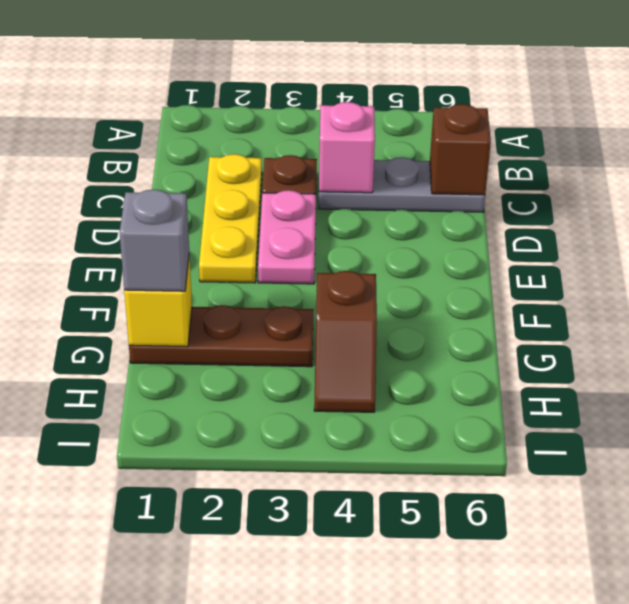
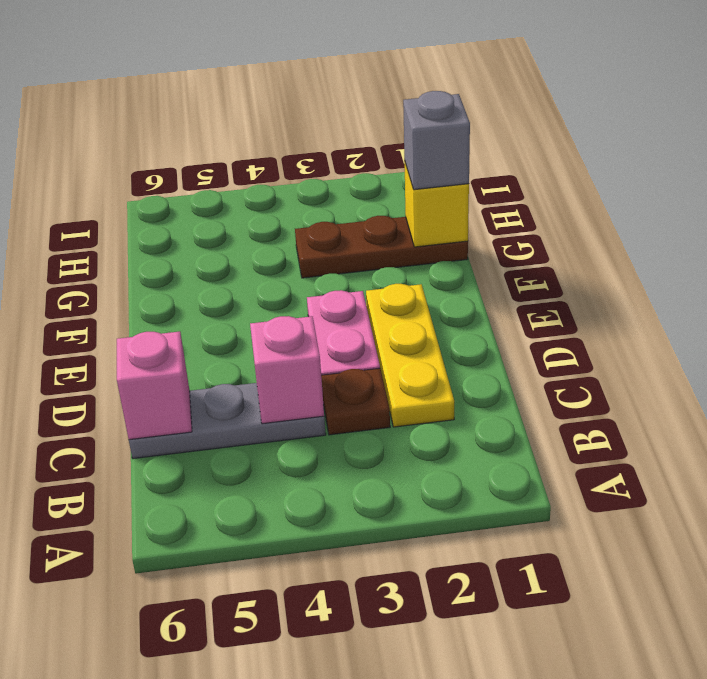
brown brick C6 level 2 -> pink brick C6 level 2
brown slope G4:H4 level 1 top G -> none

